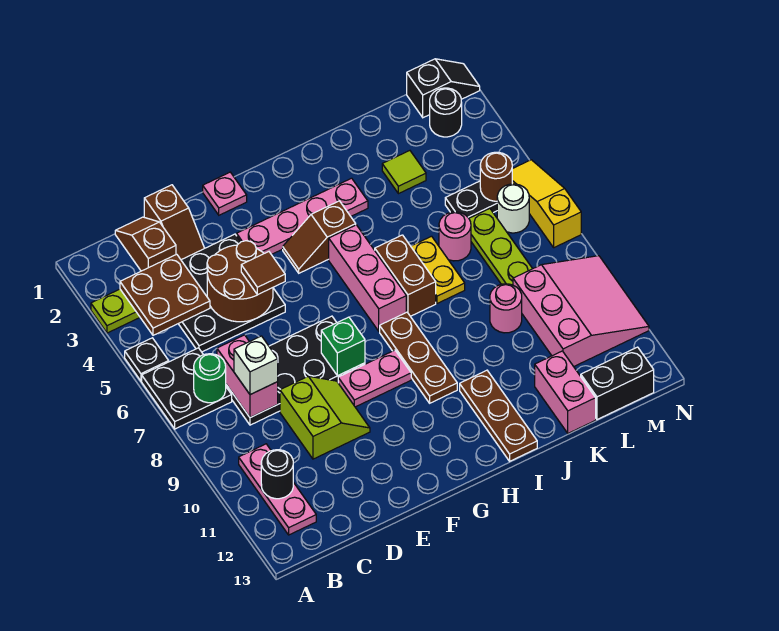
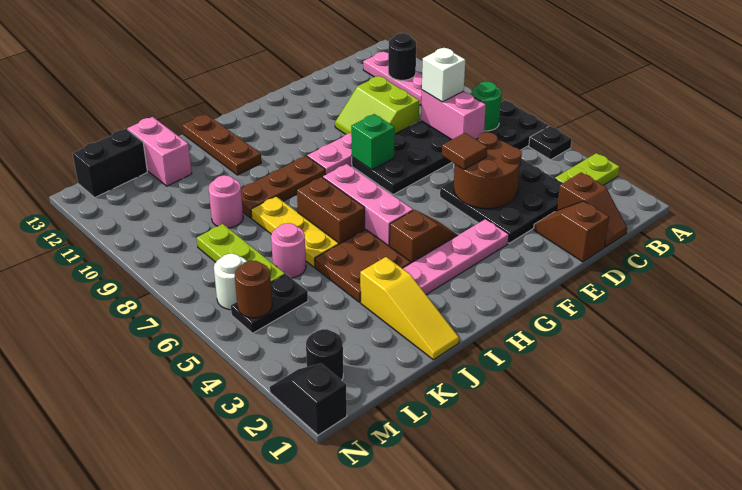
brown plate B3:C4 level 2 -> brown plate I4:J5 level 1
pink plate F1 level 1 -> none
brown plate H8:H10 level 1 -> brown plate H9:J9 level 1
yellow plate J6:J7 level 1 -> yellow plate J6:J8 level 1
lime tile K3 level 1 -> none
pink slope L9:N11 level 1 top L -> none
black slope M1:N1 level 1 top M -> black slope N1:N2 level 1 top 1
yellow slope N5:N7 level 1 top 7 -> yellow slope J1:J3 level 1 top 3

